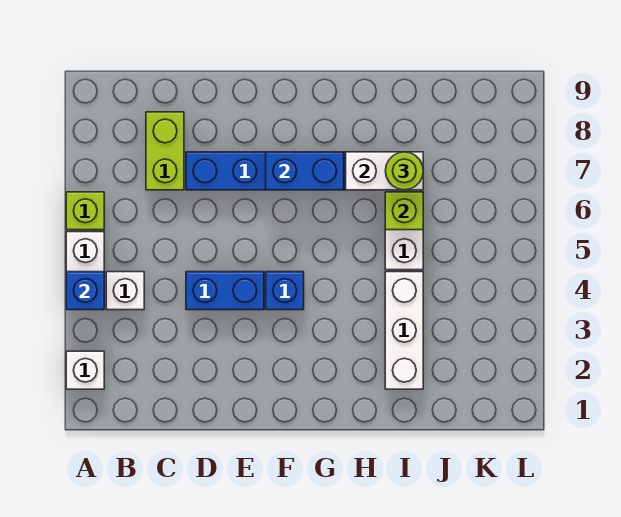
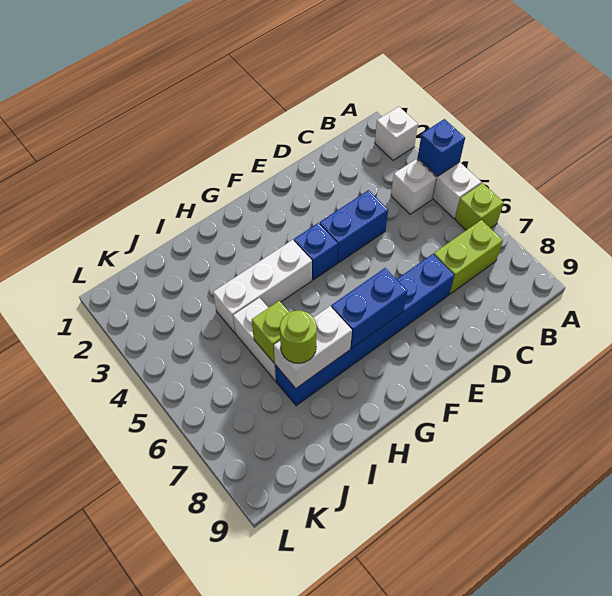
lime brick C7:C8 level 1 -> lime brick B7:C7 level 1
white brick I2:I4 level 1 -> white brick G4:I4 level 1

